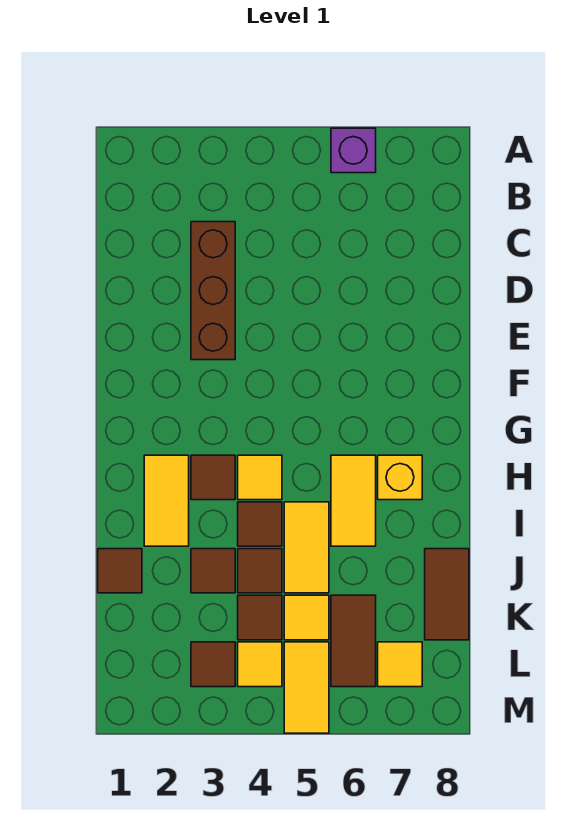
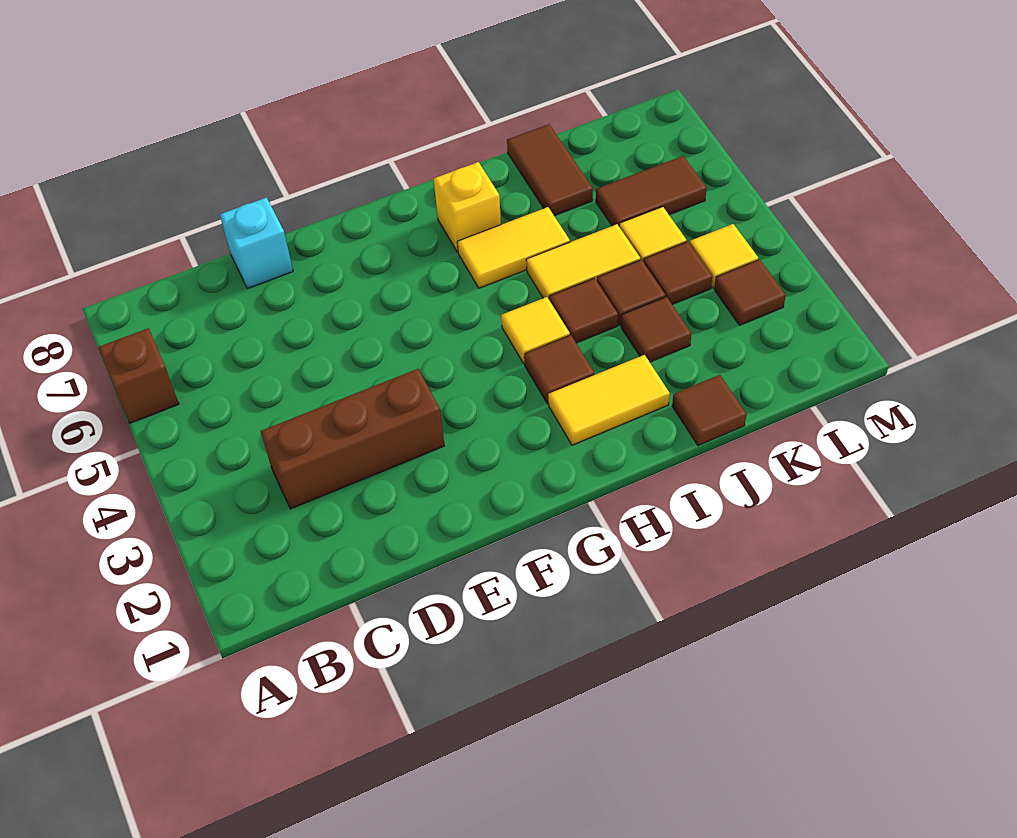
purple brick A6 level 1 -> brown brick A6 level 1
none -> cyan brick D8 level 1
brown tile J8:K8 level 1 -> brown tile J7:J8 level 1
yellow tile L5:M5 level 1 -> none
yellow tile L7 level 1 -> none

